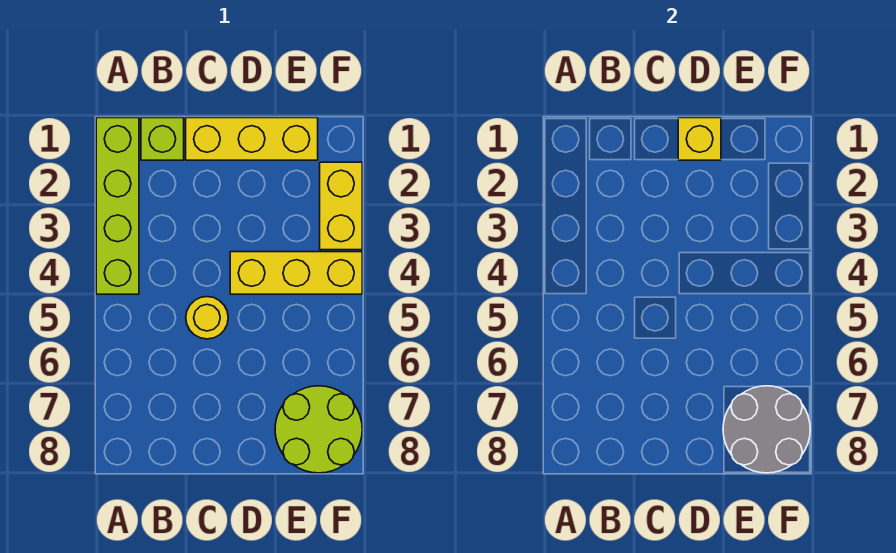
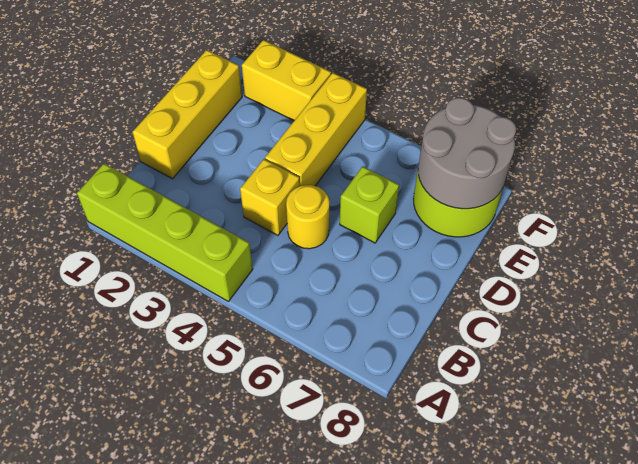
lime brick B1 level 1 -> lime brick D6 level 1
yellow brick D1 level 2 -> yellow brick C4 level 1

